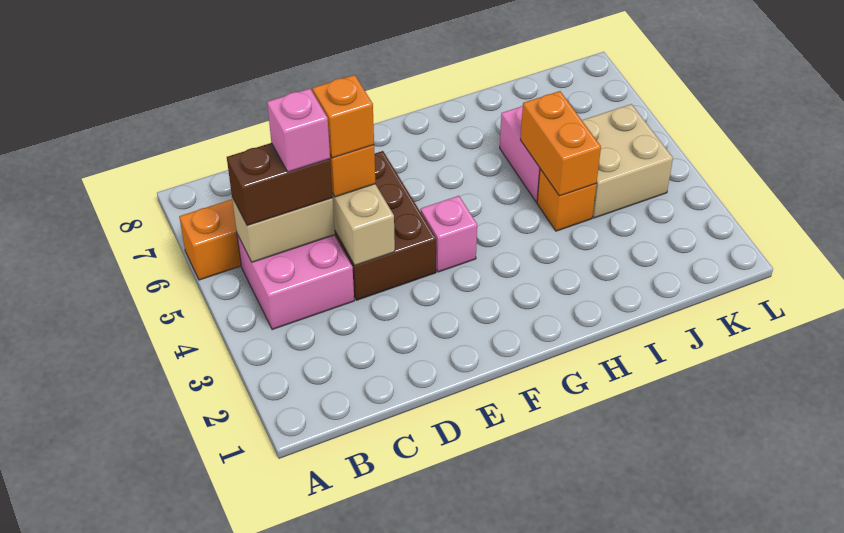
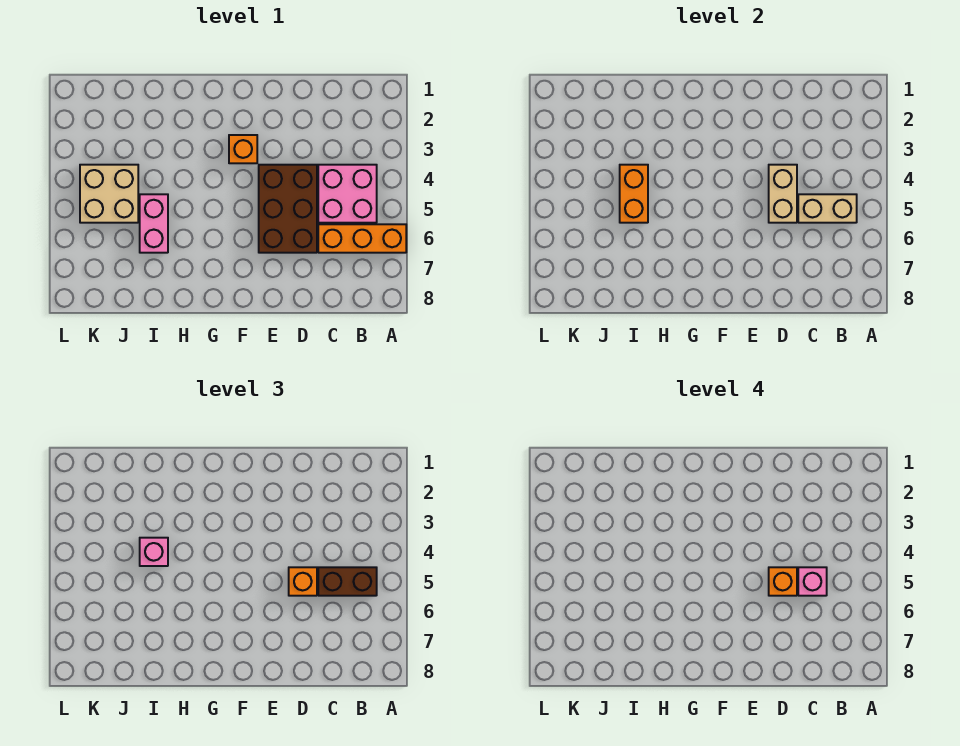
pink brick F4 level 1 -> pink brick I4 level 3
orange brick I4 level 1 -> orange brick F3 level 1

